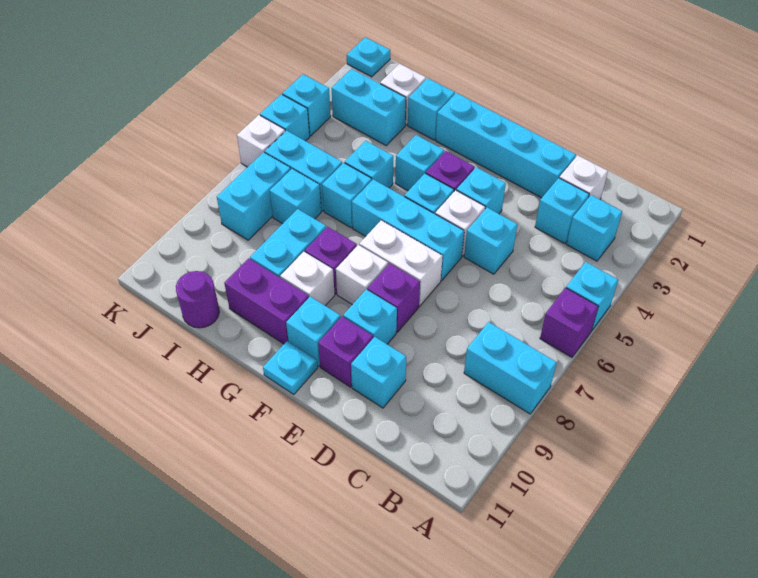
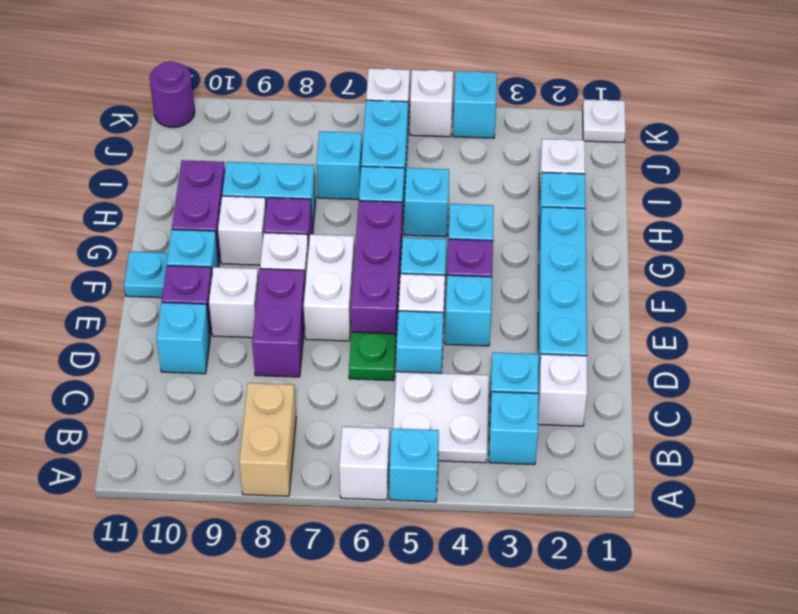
purple brick A6 level 1 -> white brick A6 level 1
cyan brick A8:B8 level 1 -> tan brick A8:B8 level 1
none -> white plate B4:C5 level 1
none -> green plate D6 level 1
cyan brick E6:G6 level 1 -> purple brick E6:G6 level 1
purple brick E8 level 1 -> purple brick D8:E8 level 1
cyan brick E9 level 1 -> white brick E9 level 1
cyan brick I3:J3 level 1 -> none
purple round brick I11 level 1 -> purple round brick K11 level 1
cyan brick J7:J8 level 1 -> none
cyan plate K1 level 1 -> white plate K1 level 1
cyan brick K5 level 1 -> white brick K5 level 1

